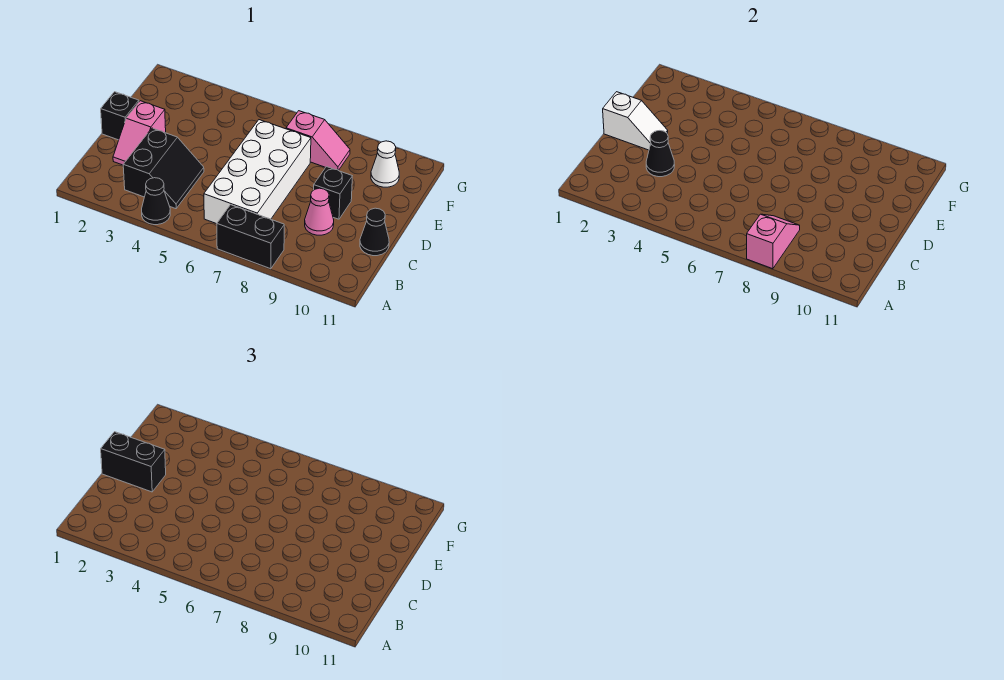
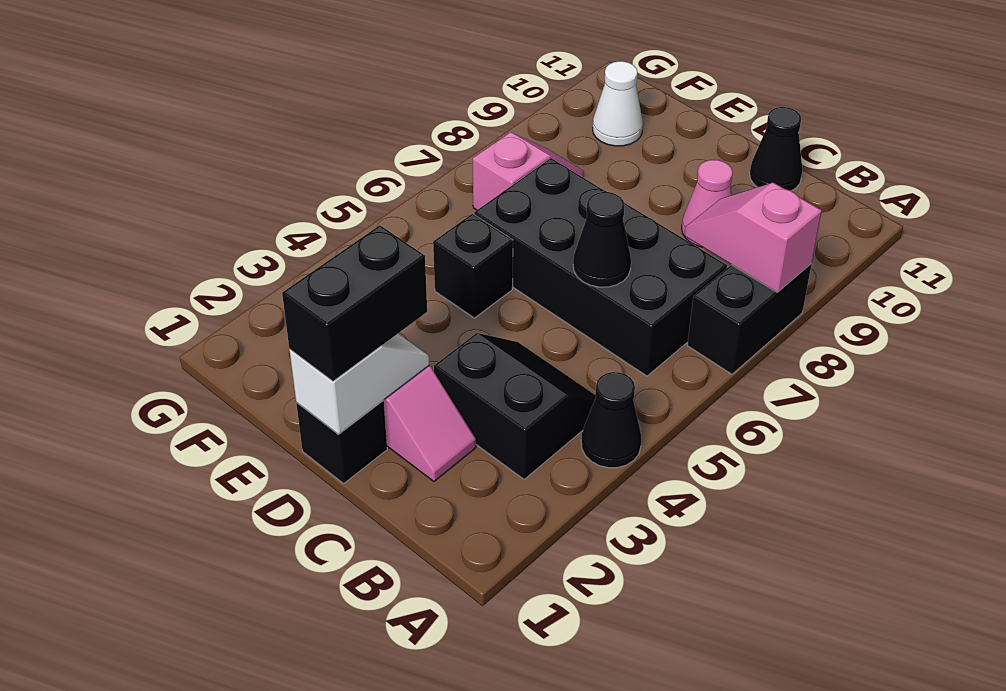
white brick B6:E7 level 1 -> black brick B6:E7 level 1
black cone C3 level 2 -> black cone C6 level 2
black brick D9 level 1 -> black brick E5 level 1

